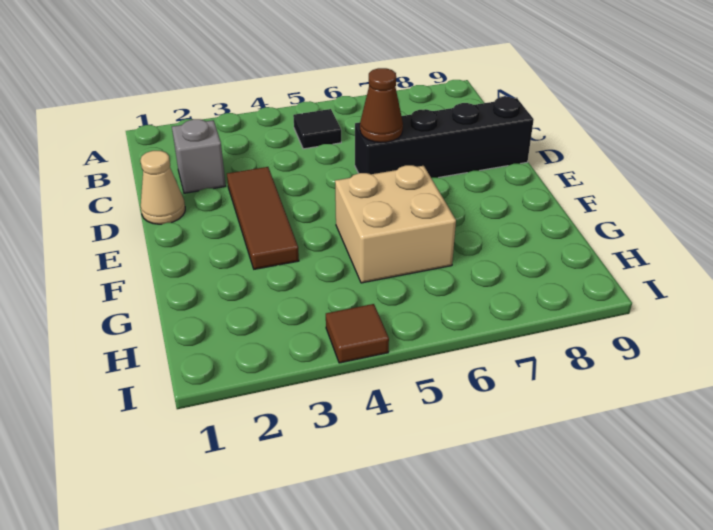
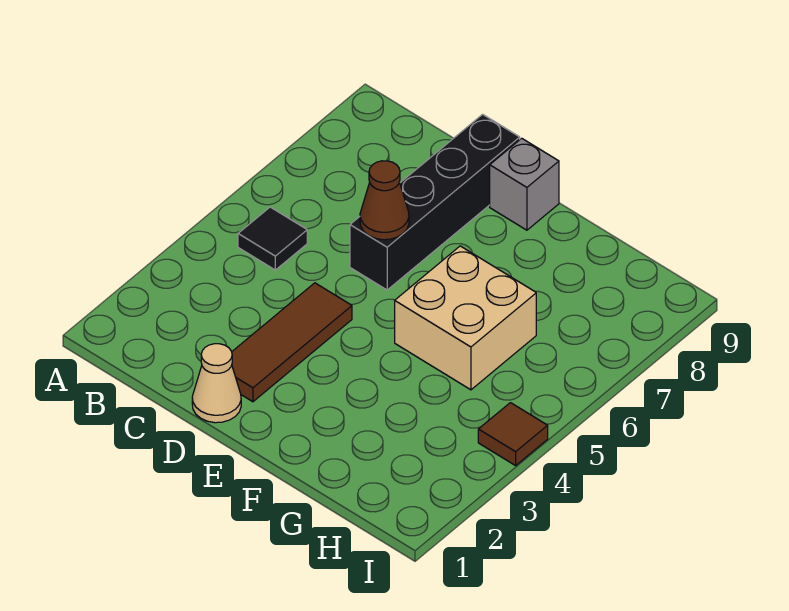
grey brick C2 level 1 -> grey brick E9 level 1
brown tile D3:F3 level 1 -> brown tile D2:D4 level 1

